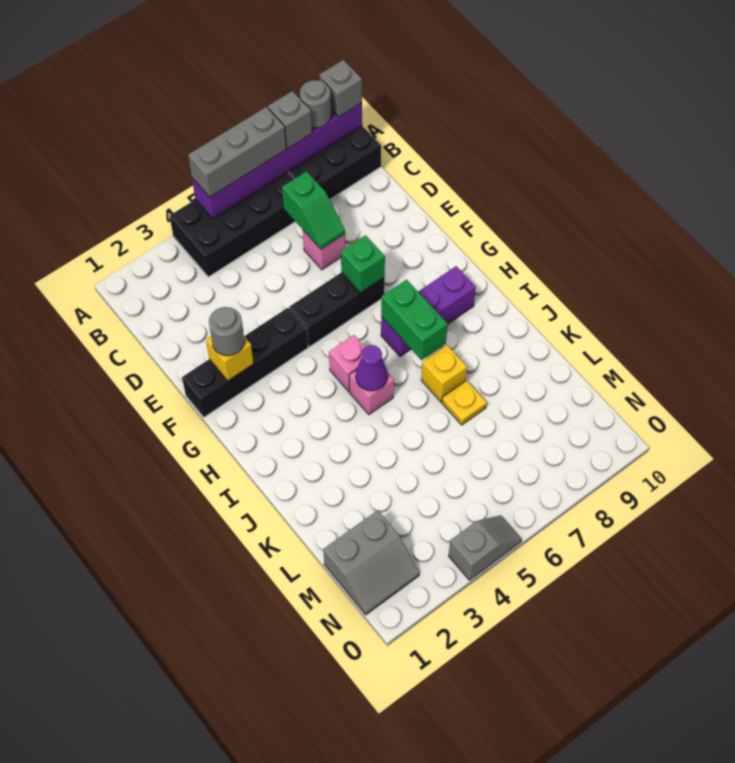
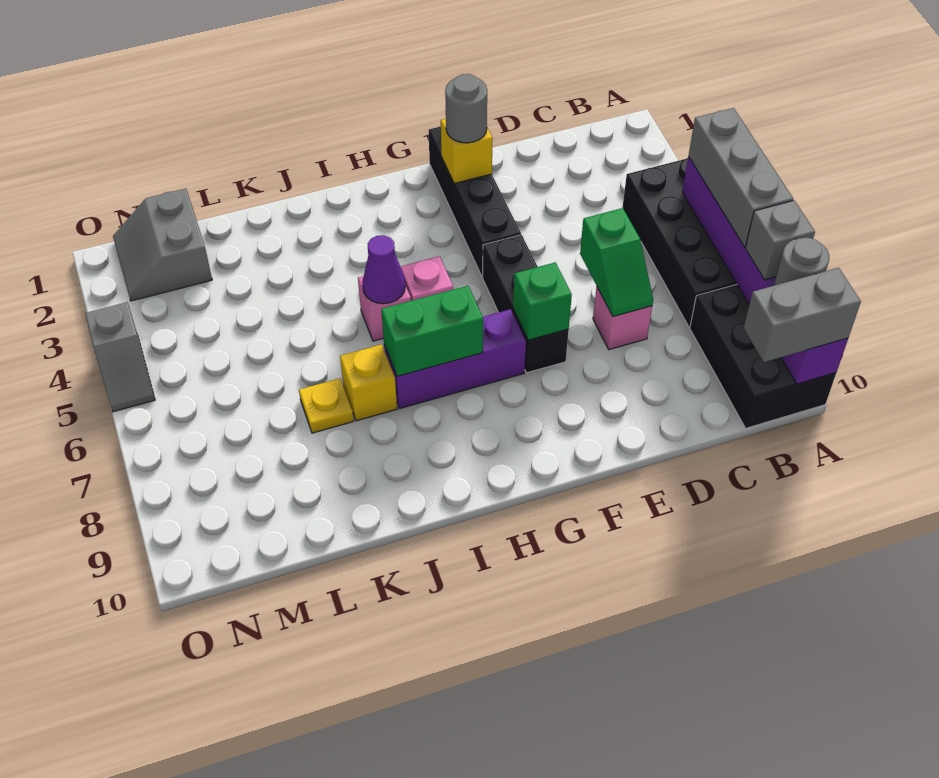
grey brick A10 level 3 -> grey brick A10:B10 level 3
green slope C7:D7 level 2 top C -> green slope D6:D7 level 2 top 6
purple brick H7:H9 level 1 -> purple brick G7:I7 level 1

